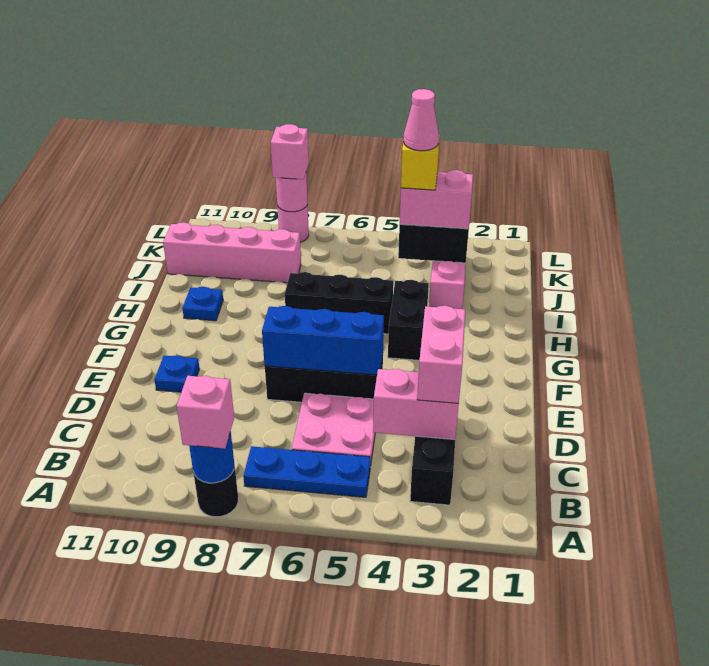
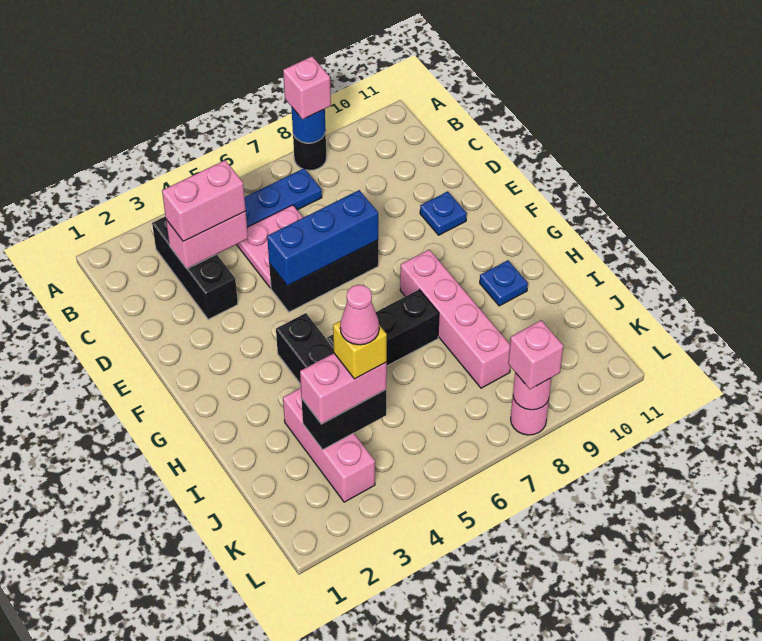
pink brick C3:D3 level 3 -> pink brick C3:C4 level 3
pink brick J8:J11 level 1 -> pink brick G8:J8 level 1

